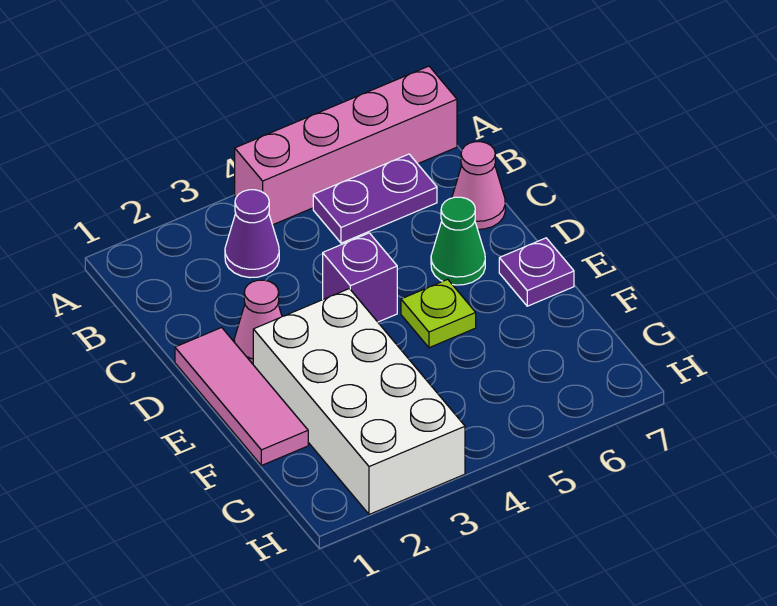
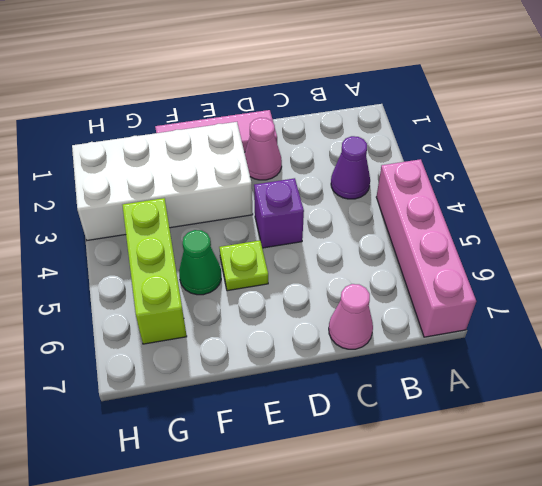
purple plate B5:B6 level 1 -> none
green cone D6 level 1 -> green cone F5 level 1
purple plate E7 level 1 -> none
none -> lime brick G4:G6 level 1

